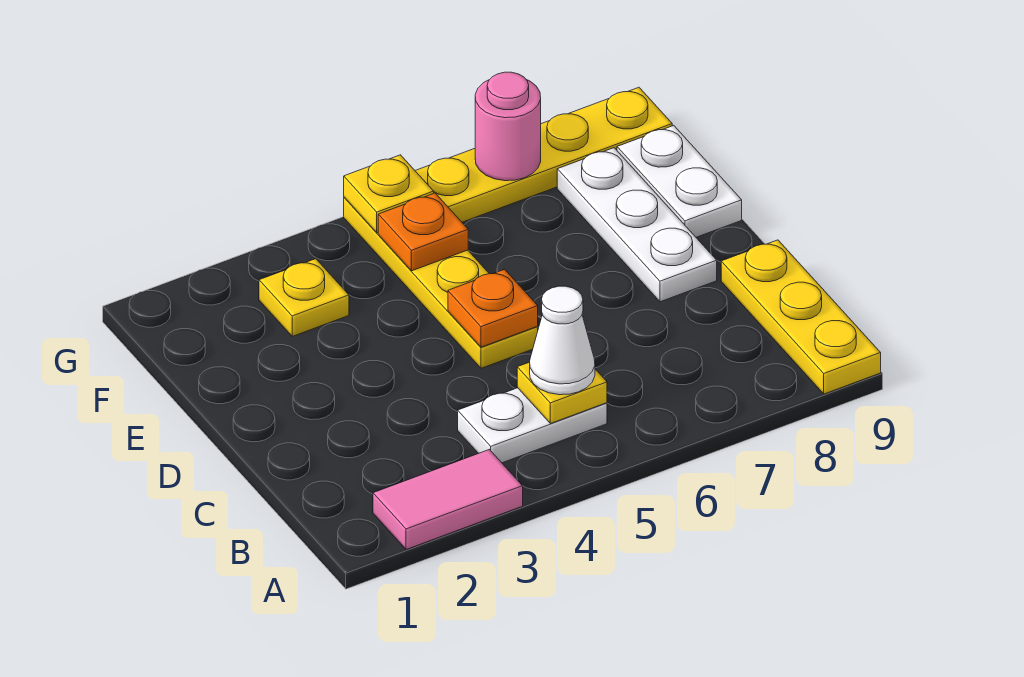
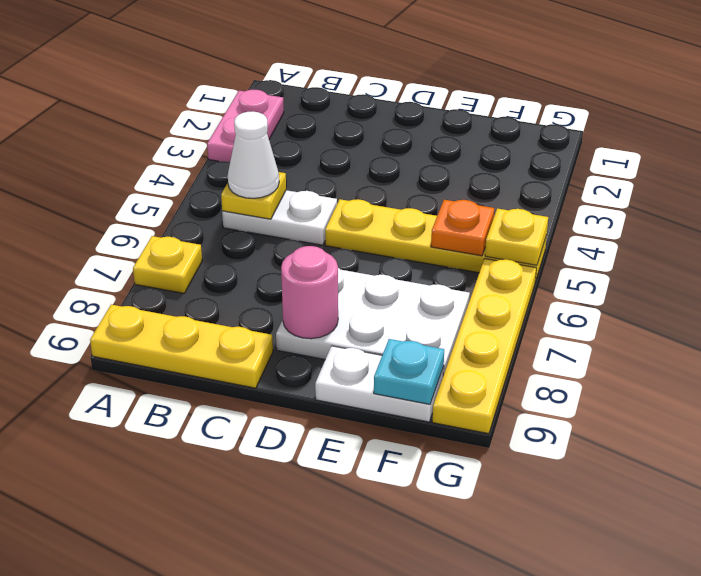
pink tile A2:A3 level 1 -> pink plate A2:A3 level 1
white plate B4:B5 level 1 -> white plate B5:C5 level 1
orange plate D5 level 2 -> none
white plate D8:F8 level 1 -> white plate D7:F8 level 1
yellow plate F3 level 1 -> yellow plate A7 level 1
none -> cyan plate F9 level 2
pink round brick G7 level 2 -> pink round brick D8 level 2

